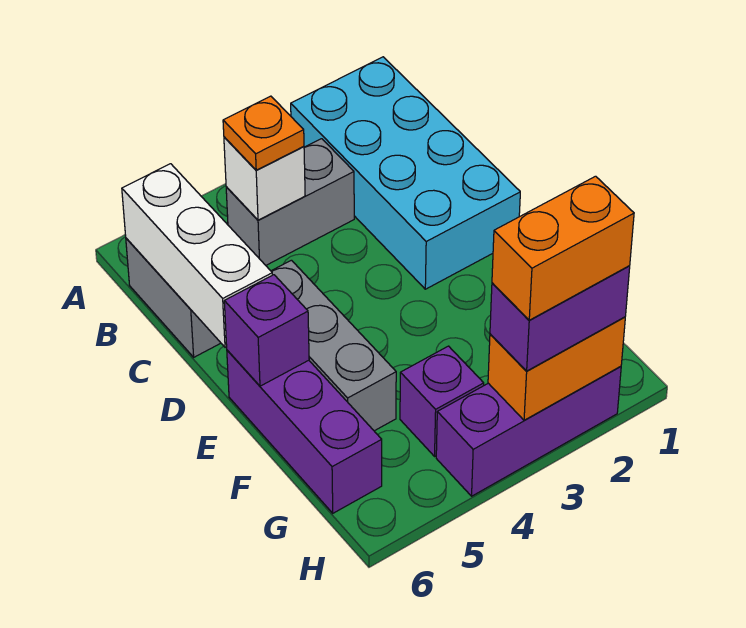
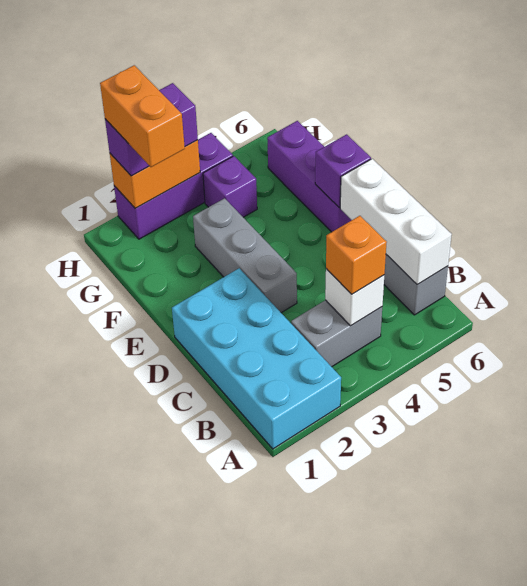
orange plate B4 level 3 -> orange brick B4 level 3
grey brick D5:F5 level 1 -> grey brick D3:F3 level 1
orange brick H2:H3 level 4 -> orange brick G2:H2 level 4

